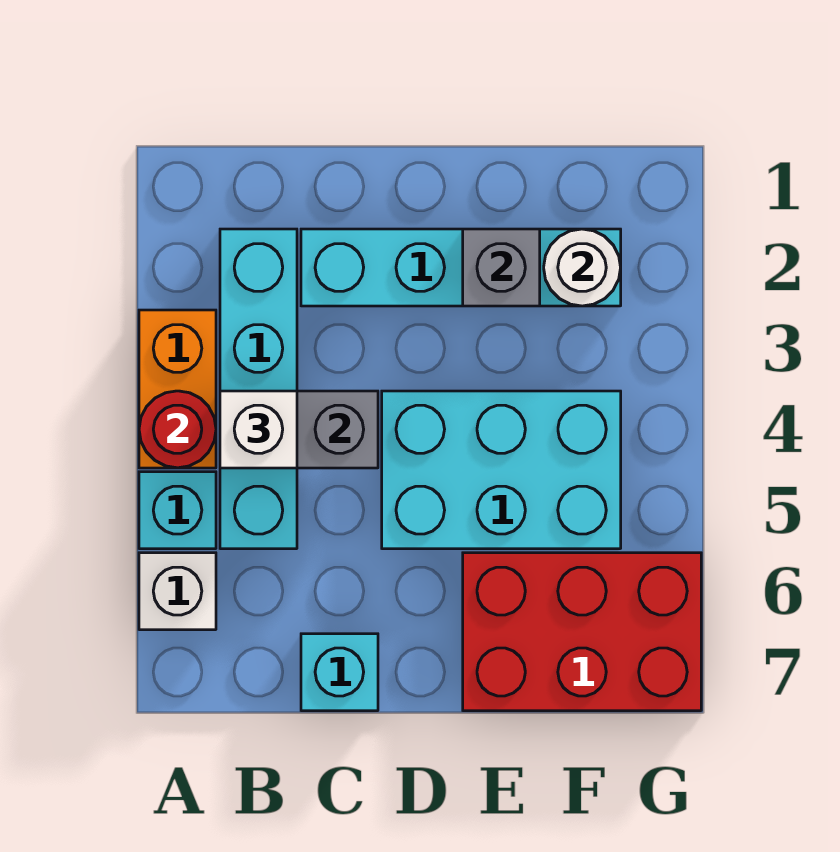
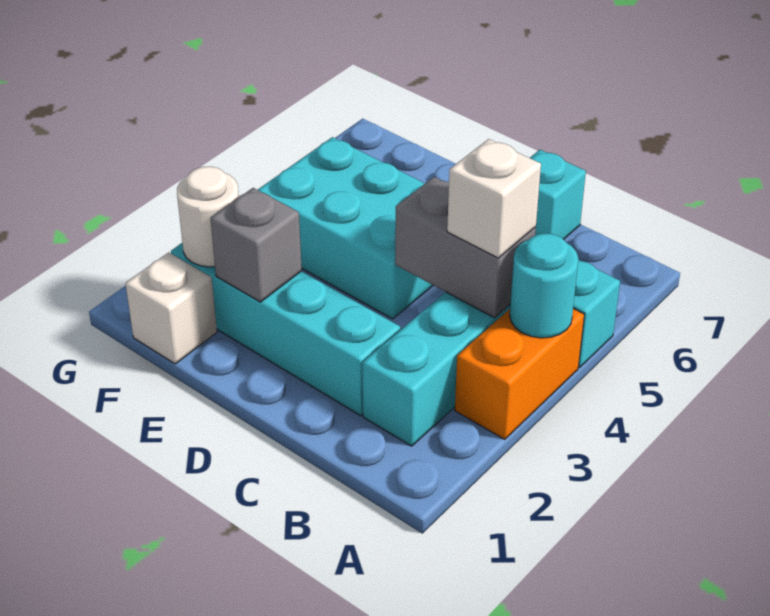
red round brick A4 level 2 -> cyan round brick A4 level 2
white brick A6 level 1 -> white brick F1 level 1
red brick E6:G7 level 1 -> none

